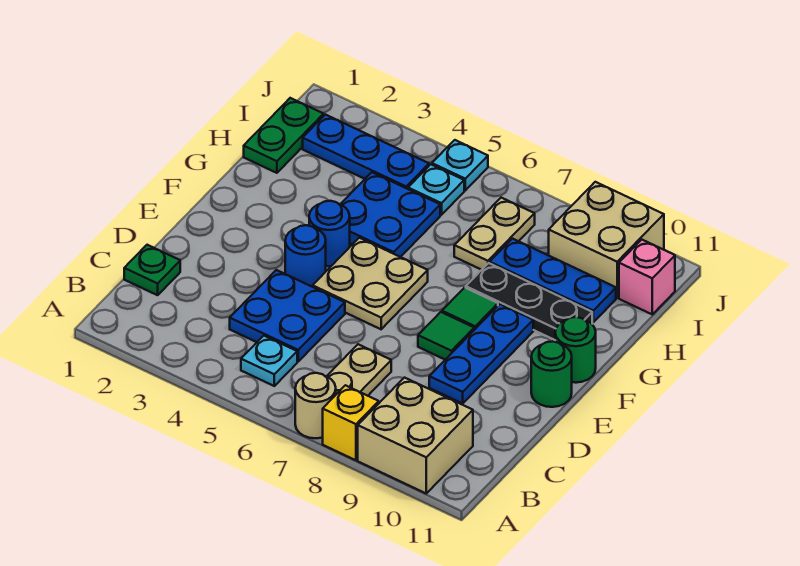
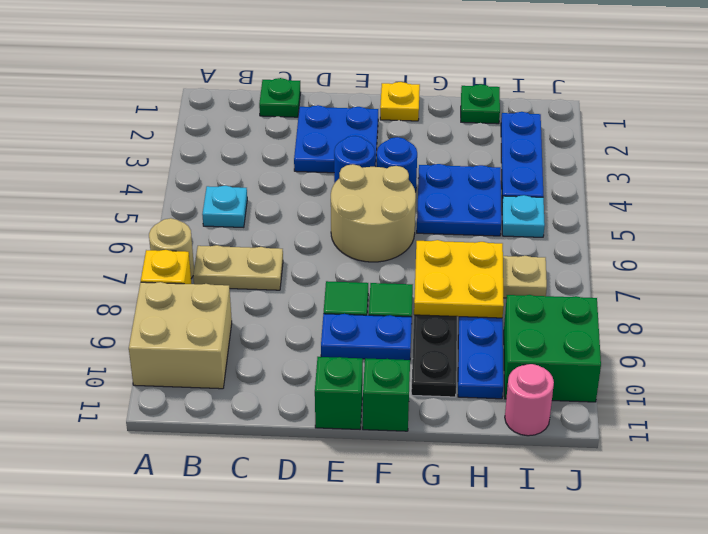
blue plate C4:D5 level 1 -> blue plate D2:E3 level 1
blue plate D9:F9 level 1 -> blue plate E9:F9 level 1
tan plate E5:F6 level 1 -> tan round brick E5:F6 level 1
green round brick E11 level 1 -> green brick E11 level 1
none -> yellow plate F1 level 1
green round brick F11 level 1 -> green brick F11 level 1
none -> yellow plate G7:H8 level 2
green plate H1:I1 level 1 -> green plate H1 level 1
tan brick I9:J10 level 1 -> green brick I9:J10 level 1
pink brick I11 level 1 -> pink round brick I11 level 1
cyan plate J5 level 1 -> none

